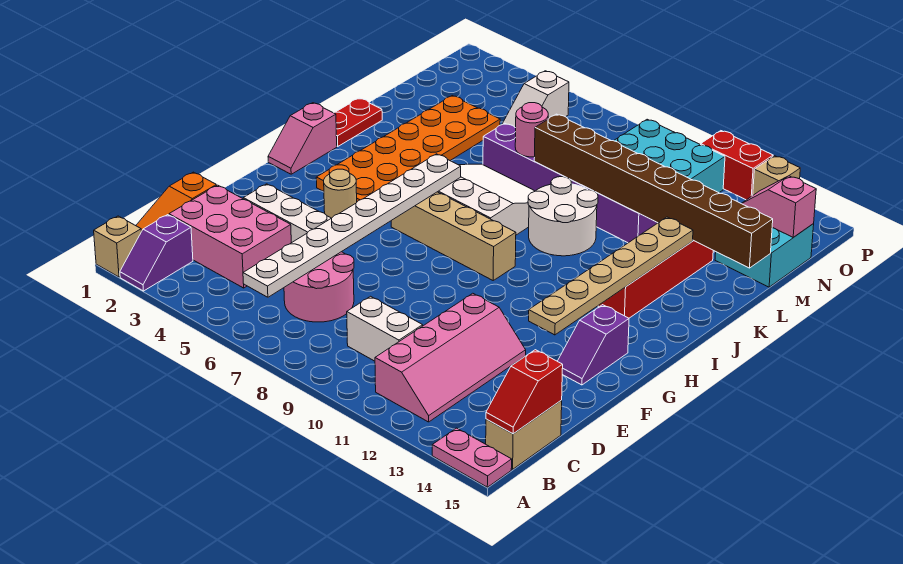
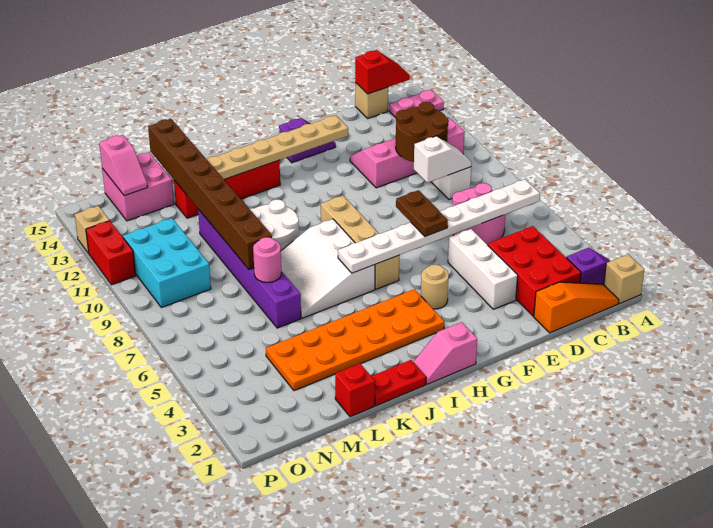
pink plate A14:A15 level 1 -> pink plate A14:B14 level 1
tan brick B15:C15 level 1 -> tan brick C15 level 1
pink brick C2:D4 level 1 -> red brick C2:D4 level 1
none -> brown round brick C10:D11 level 2
none -> brown plate F6:F7 level 3
pink slope H1:I1 level 1 top I -> pink slope H1:I1 level 1 top H
none -> red brick L1 level 1
cyan brick M14:N15 level 1 -> pink brick M14:N15 level 1
white slope N5:O5 level 1 top O -> white slope C9:D9 level 2 top D

